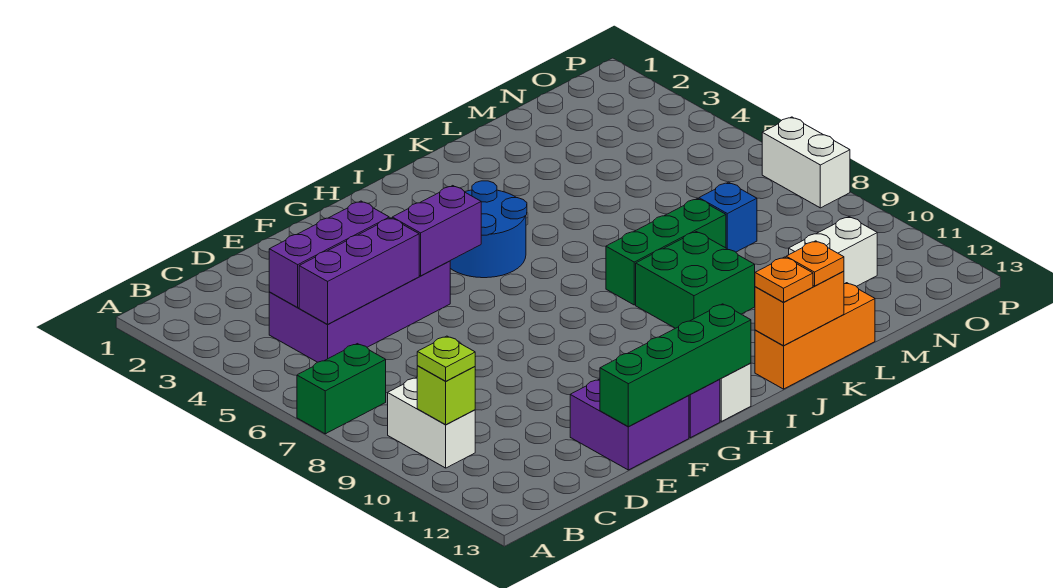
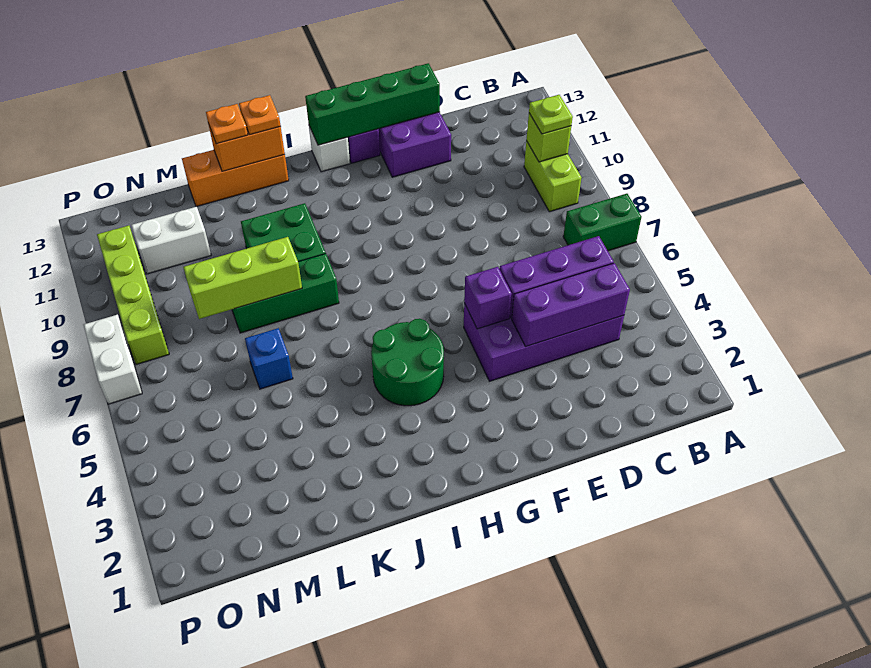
white brick B9:B10 level 1 -> lime brick B9:B10 level 1
purple brick F5:G5 level 2 -> purple brick F5 level 2
blue round brick H4:I5 level 1 -> green round brick H4:I5 level 1
none -> lime brick K8:M8 level 2
blue brick M8 level 1 -> blue brick L6 level 1
none -> lime brick O8:O11 level 1

